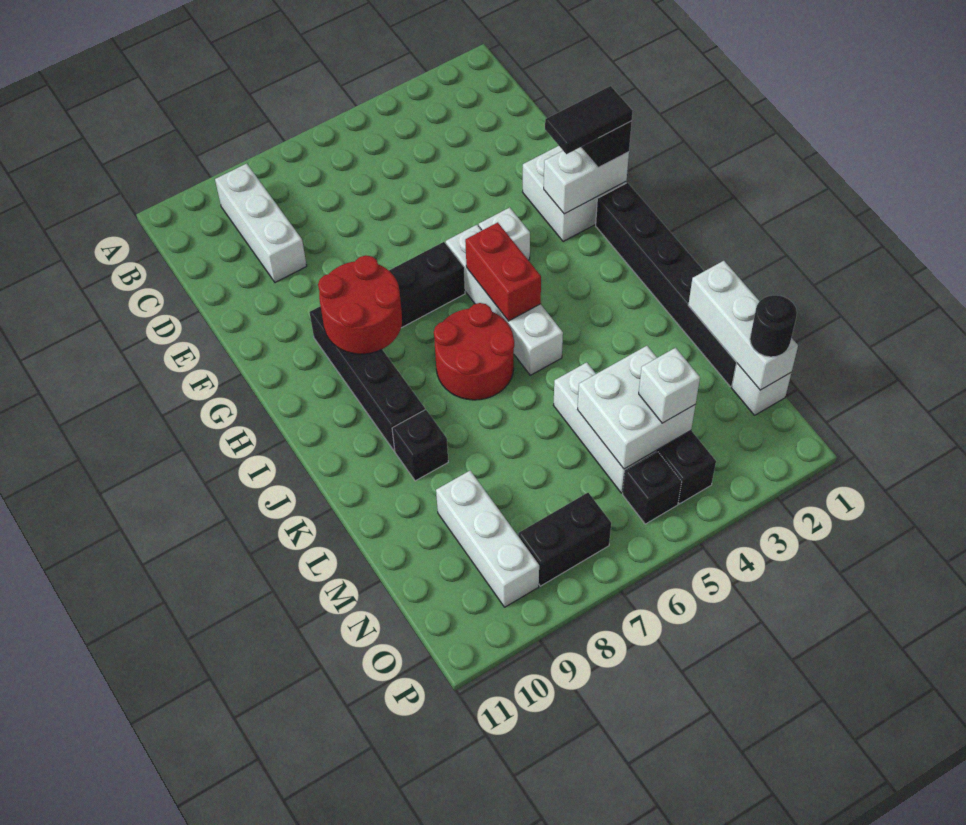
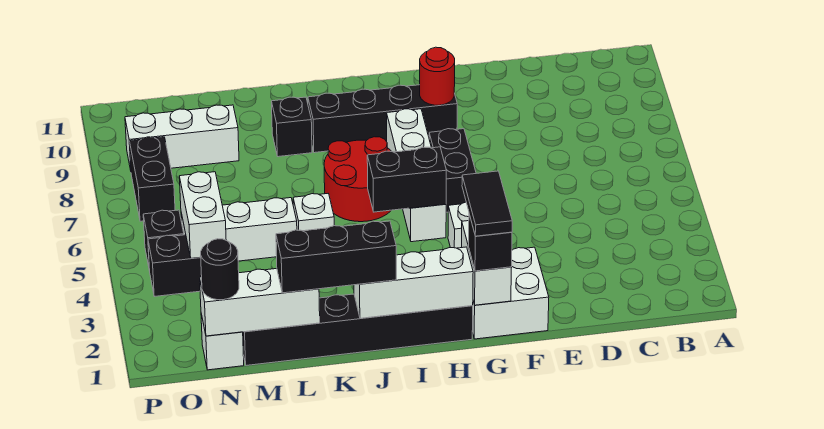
white brick B9:D9 level 1 -> white brick H1:J1 level 2
white brick G5:J5 level 1 -> white brick H5:H8 level 1
red round brick G8:H9 level 2 -> red round brick G9 level 2
red brick H5:I5 level 2 -> black brick H5:I5 level 2
none -> black brick J1:L1 level 3
white brick M4:N5 level 2 -> white brick N4:N5 level 2
white brick N4 level 3 -> white brick K5 level 1

